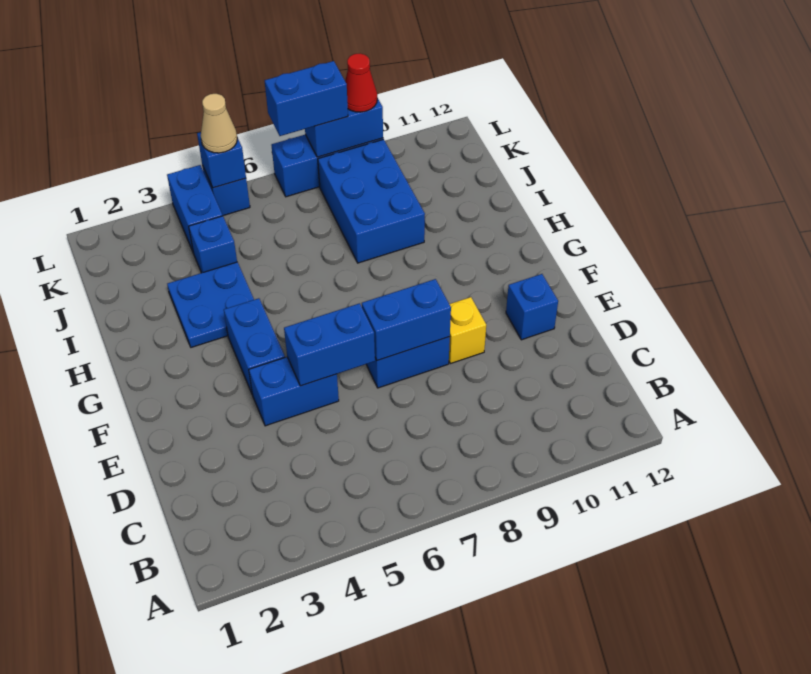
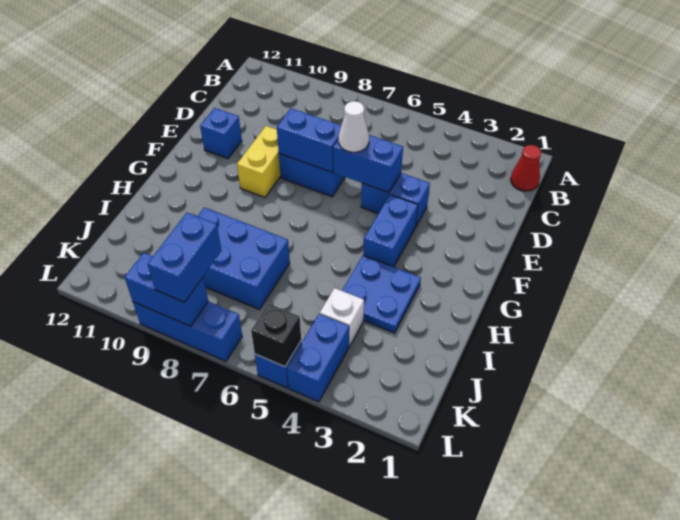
none -> white cone E6 level 3
yellow brick E9 level 1 -> yellow brick E9:F9 level 1
blue brick I8:K9 level 1 -> blue brick I7:J9 level 1
blue brick J4 level 1 -> white brick J4 level 1
blue brick L5 level 2 -> black brick L5 level 2
tan cone L5 level 3 -> none
blue brick L7:L8 level 3 -> blue brick K8:L8 level 3
red cone L9 level 3 -> red cone B1 level 1

